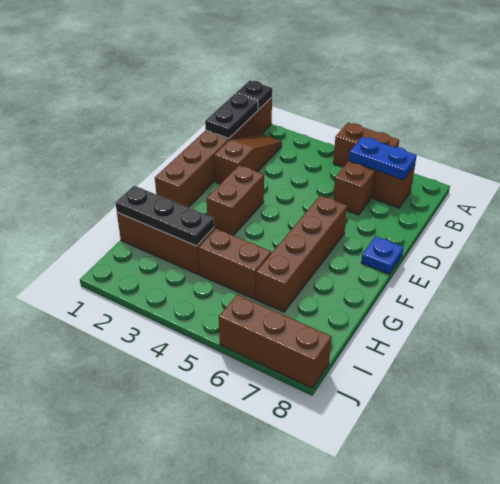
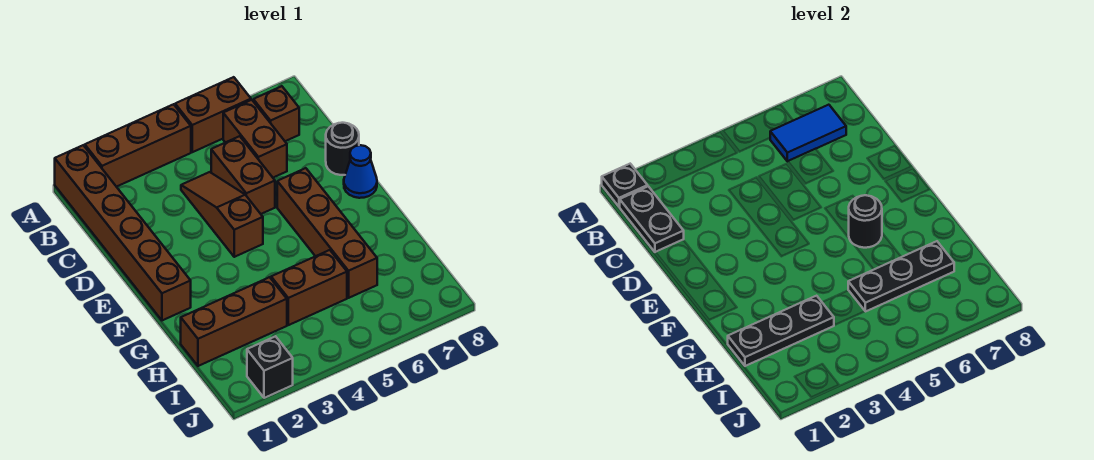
brown slope B2:D2 level 1 top D -> brown slope C4:E4 level 1 top E
blue plate B6:B7 level 2 -> blue tile B6:B7 level 2
none -> black round brick D8 level 1
brown brick E3:F3 level 1 -> brown brick C5:D5 level 1
blue plate E8 level 1 -> blue cone E8 level 1
none -> black round brick F6 level 2
none -> black plate H5:H7 level 2
none -> black brick J2 level 1
brown brick J6:J8 level 1 -> brown brick A2:A4 level 1

